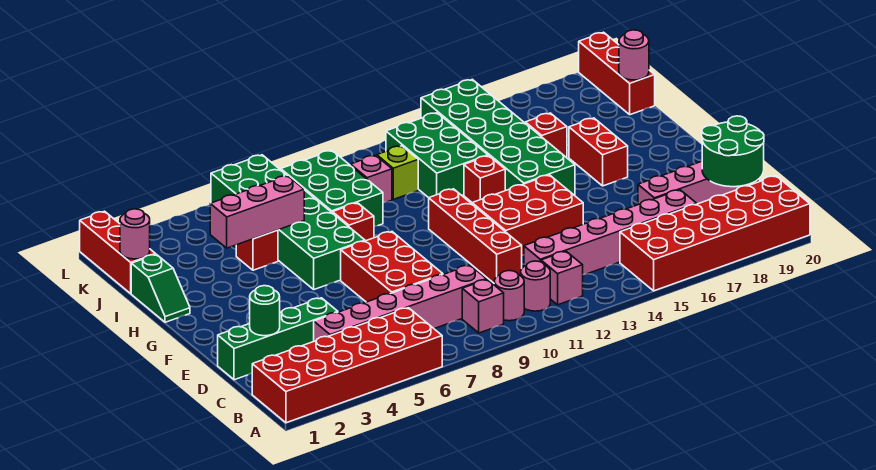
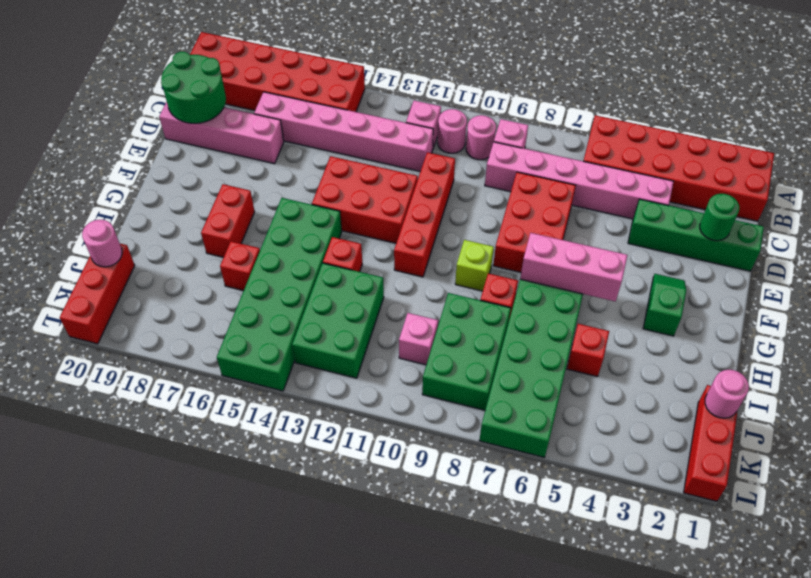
green slope H1:I1 level 1 top I -> green slope F3:G3 level 1 top G
pink brick I4:I6 level 2 -> pink brick G5:G7 level 2
lime brick J11 level 1 -> lime brick G9 level 1

